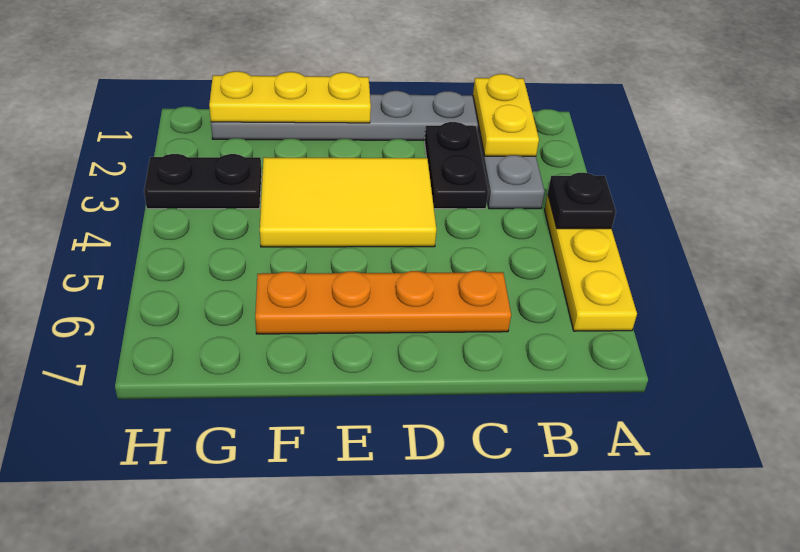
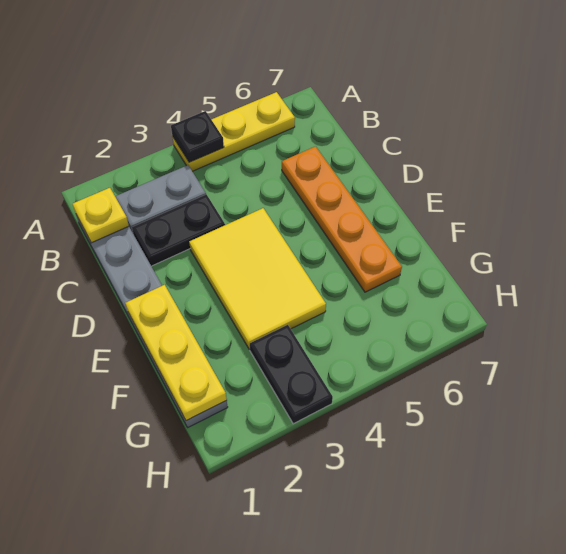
yellow plate B1:B2 level 2 -> yellow plate B1 level 2

